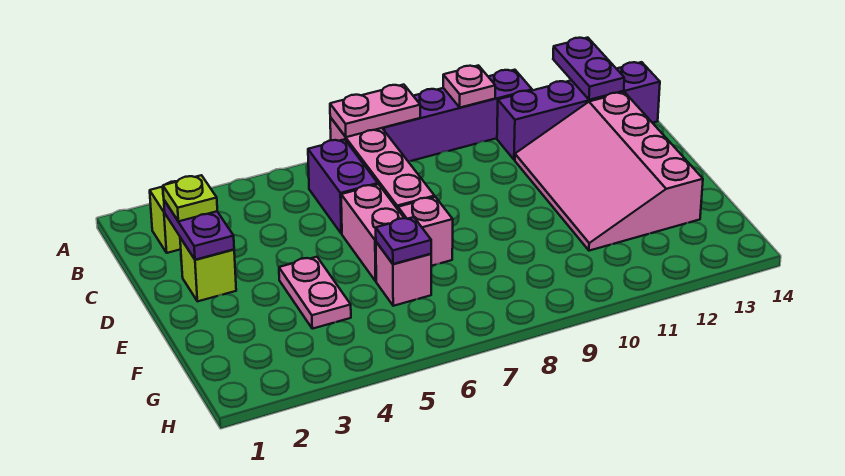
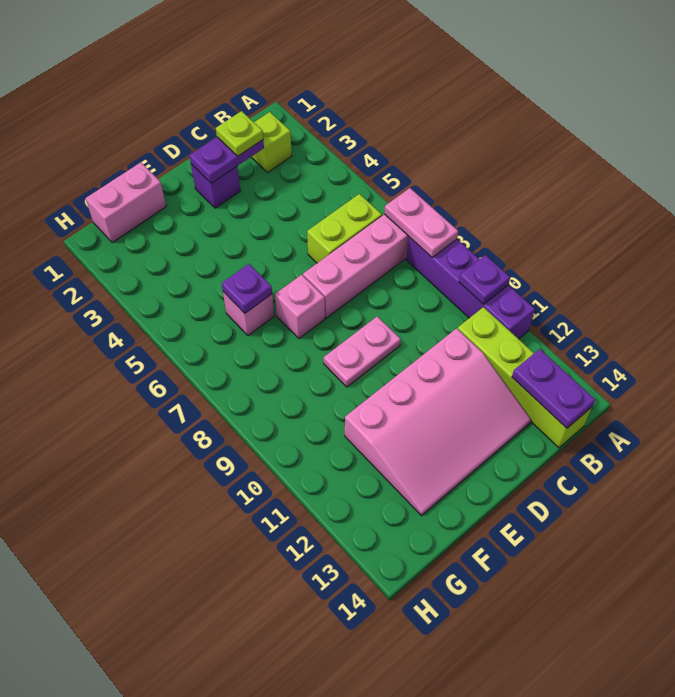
pink plate A10 level 2 -> purple plate A10 level 2
purple plate A13:B13 level 2 -> purple plate B13:B14 level 2
purple brick B6:C6 level 1 -> lime brick B6:C6 level 1
purple brick B11:B14 level 1 -> lime brick B11:B14 level 1
pink slope C11:F13 level 1 top 13 -> pink slope C11:F13 level 1 top 11
lime brick D2 level 1 -> purple brick D2 level 1
pink brick D6:E6 level 1 -> pink brick F1:G1 level 1
pink plate E4:F4 level 1 -> pink plate D9:E9 level 1

